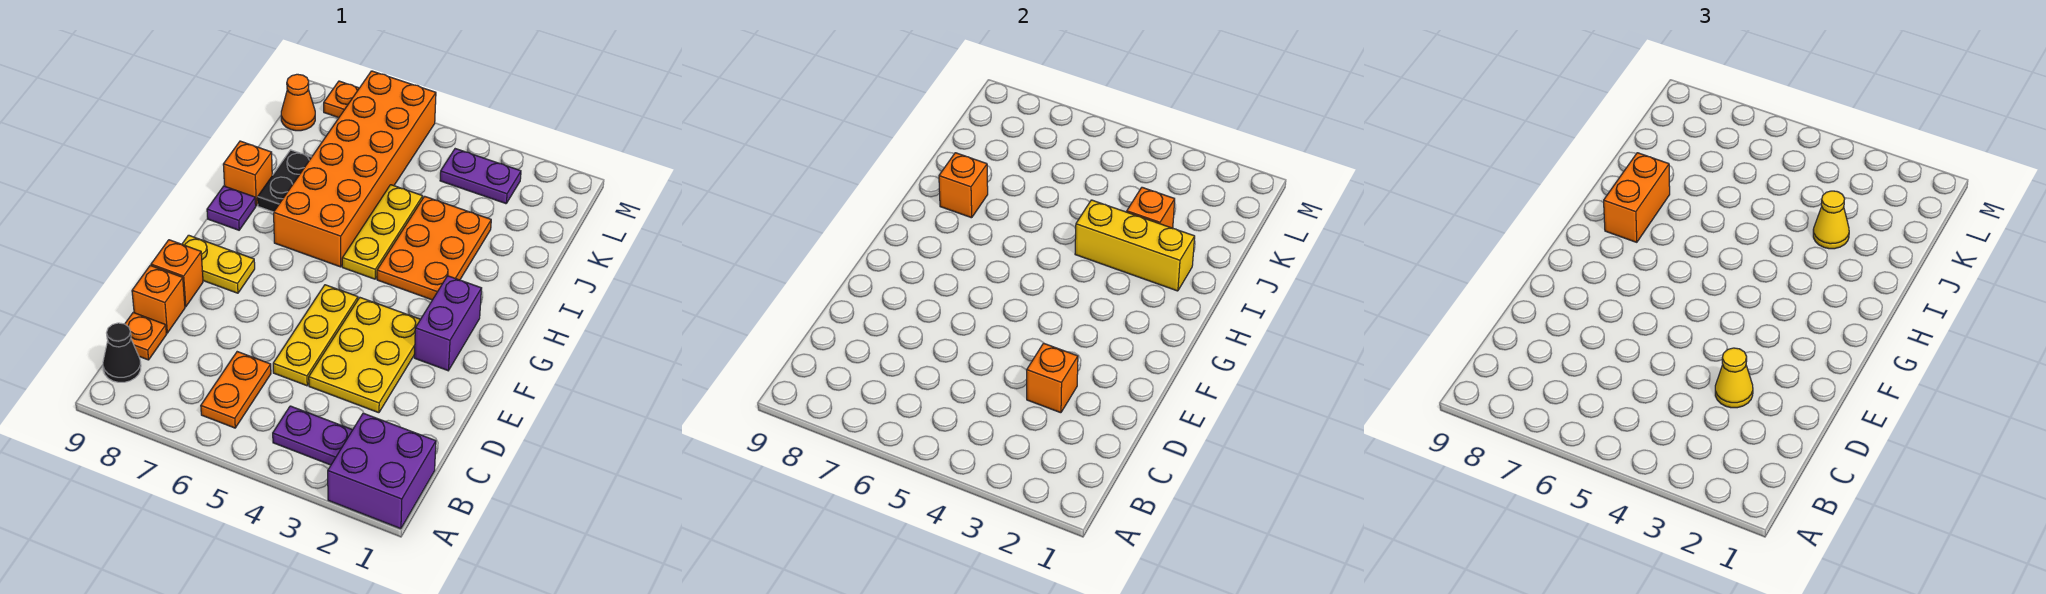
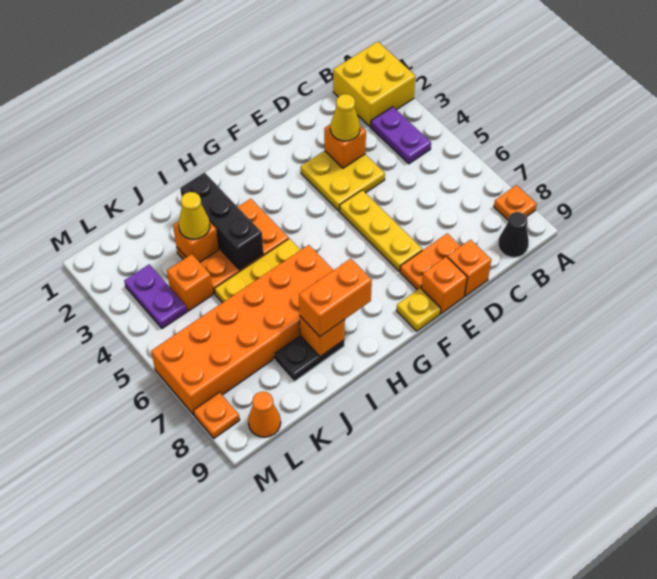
purple brick A1:B2 level 1 -> yellow brick A1:B2 level 1
orange plate B6:C6 level 1 -> orange plate D8:E8 level 1
orange plate C9 level 1 -> orange plate A8 level 1
yellow plate D3:F4 level 1 -> yellow plate D3:E4 level 1
yellow plate D5:F5 level 1 -> yellow plate E5:E7 level 1
purple brick F2:G2 level 1 -> none
yellow plate F8:F9 level 1 -> yellow plate F9 level 1
purple plate H9 level 1 -> none
yellow brick I2:I4 level 2 -> black brick I2:I4 level 2
orange brick I9 level 1 -> orange brick K4 level 1

